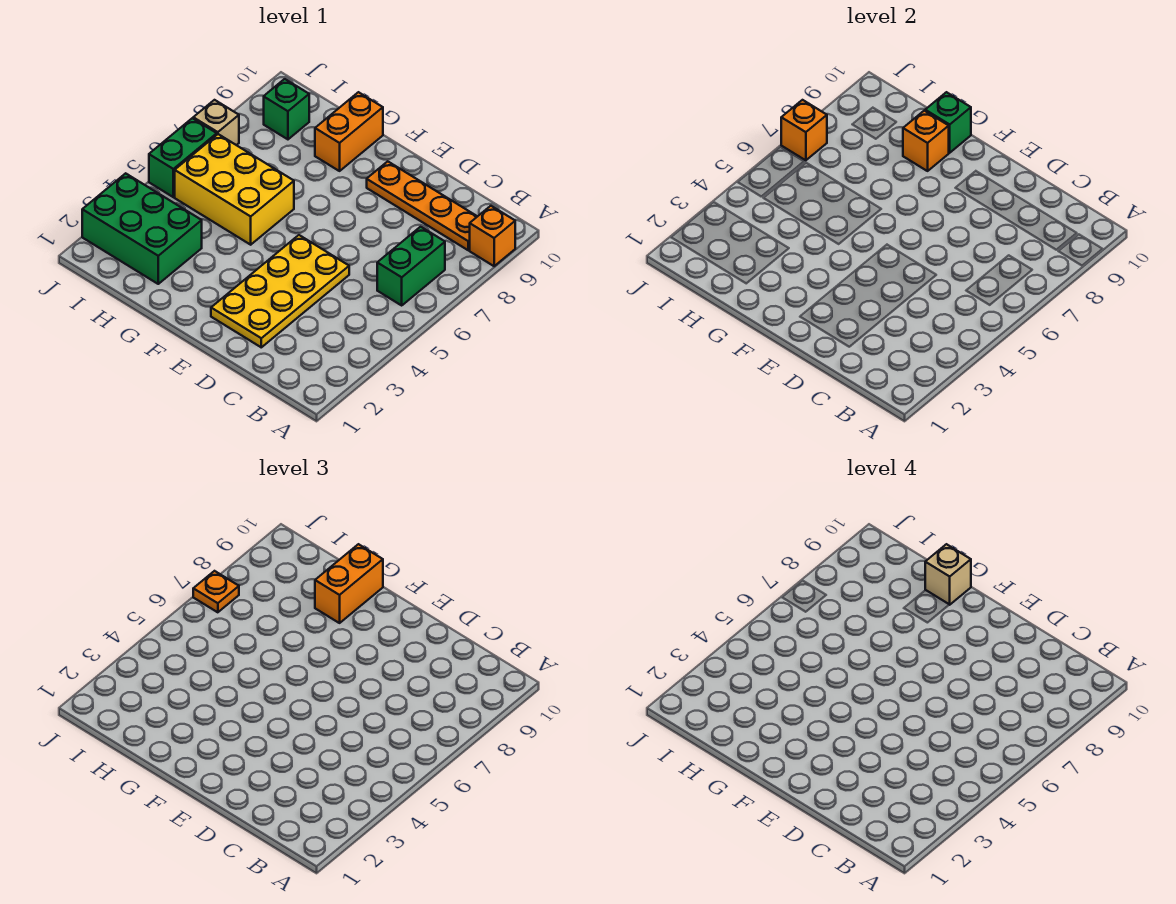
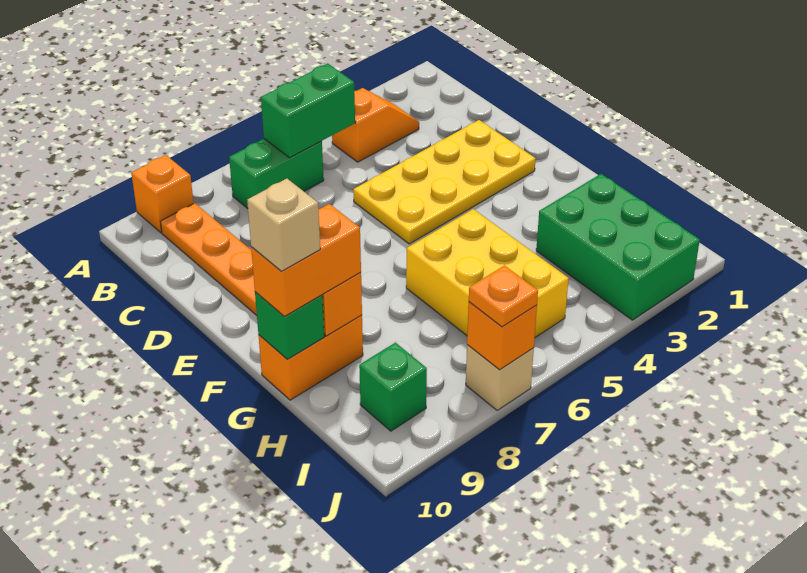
none -> orange slope B3:B4 level 1 top 4
green brick J5:J6 level 1 -> green brick B5:B6 level 2

